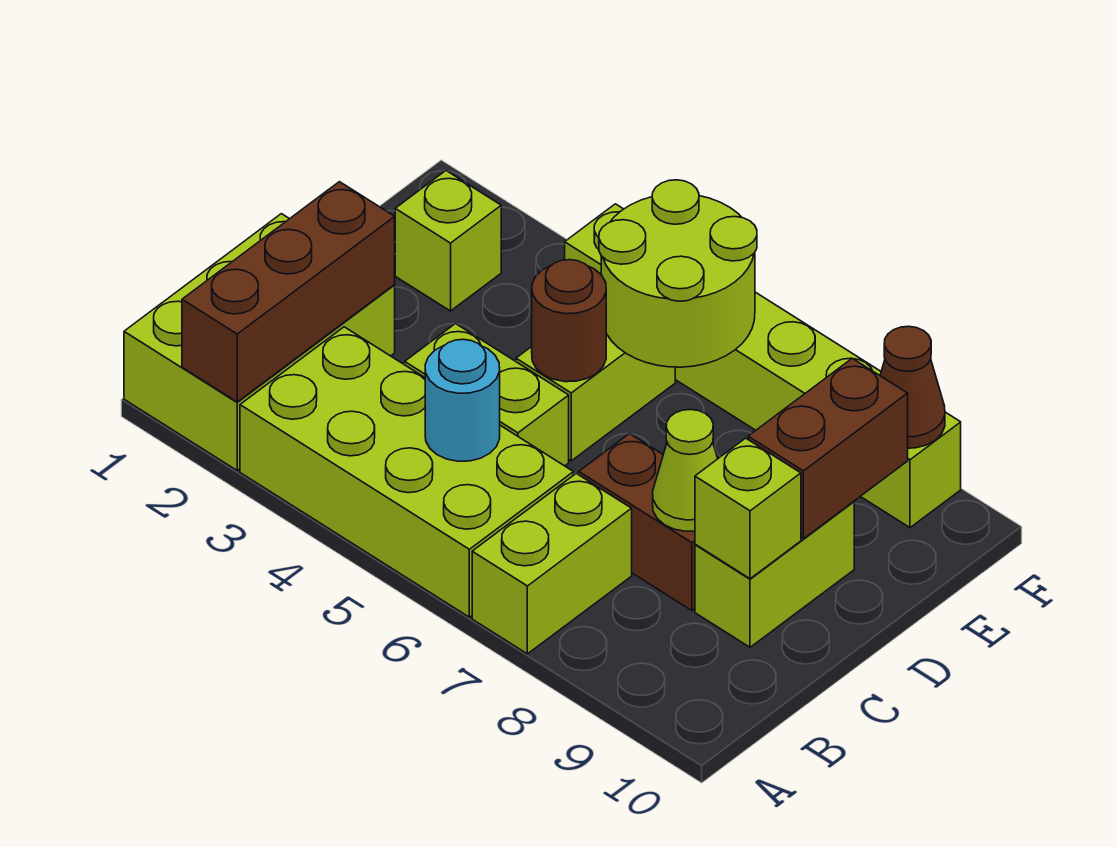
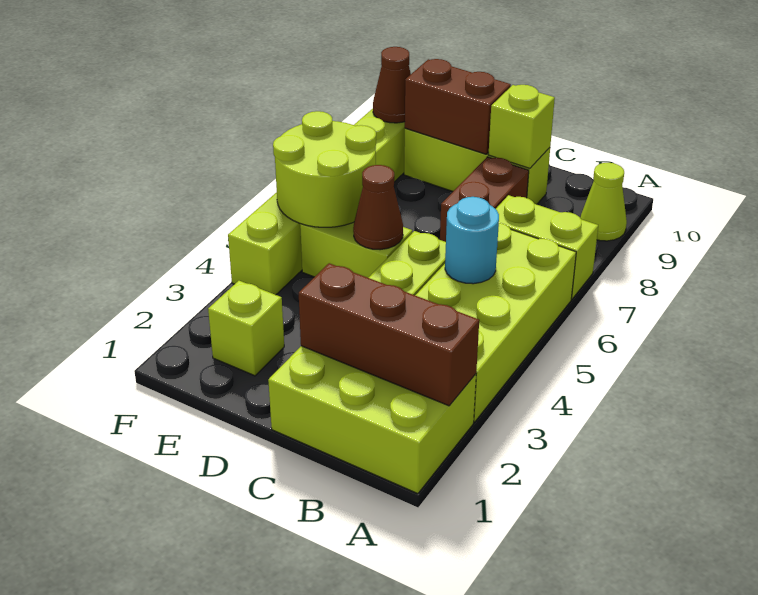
lime cone C8 level 2 -> lime cone A9 level 1
lime brick C9:D9 level 1 -> lime brick C9:E9 level 1
brown round brick D5 level 2 -> brown cone D5 level 2

